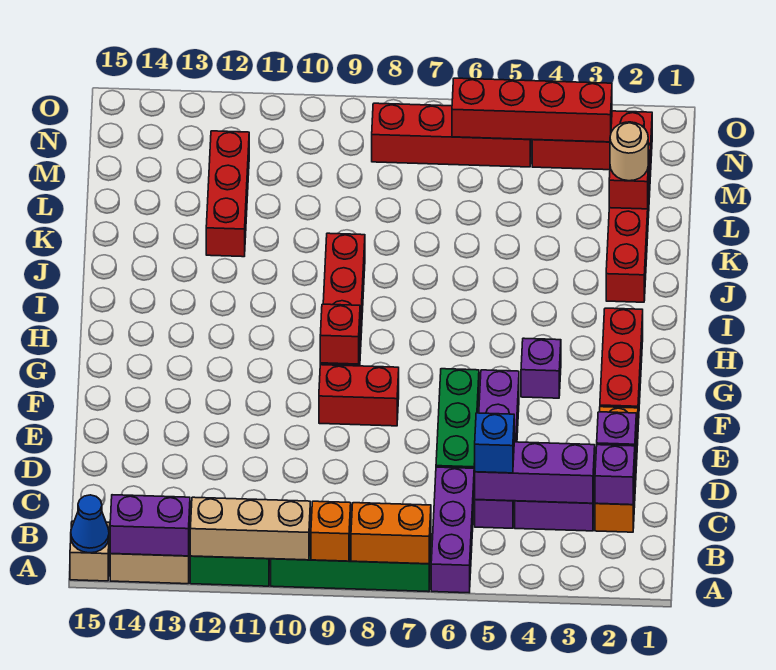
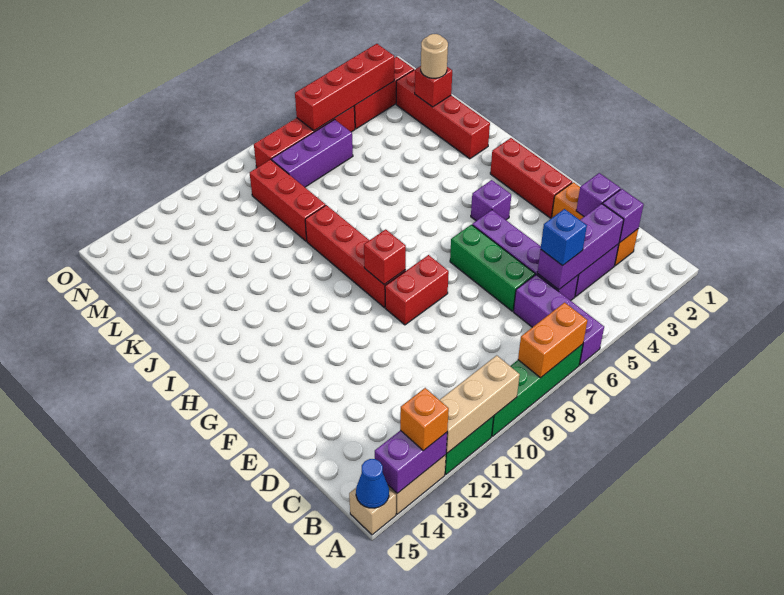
orange brick A9 level 2 -> orange brick A13 level 3
red brick K12:M12 level 1 -> red brick K9:M9 level 1
none -> purple brick M6:M8 level 1

